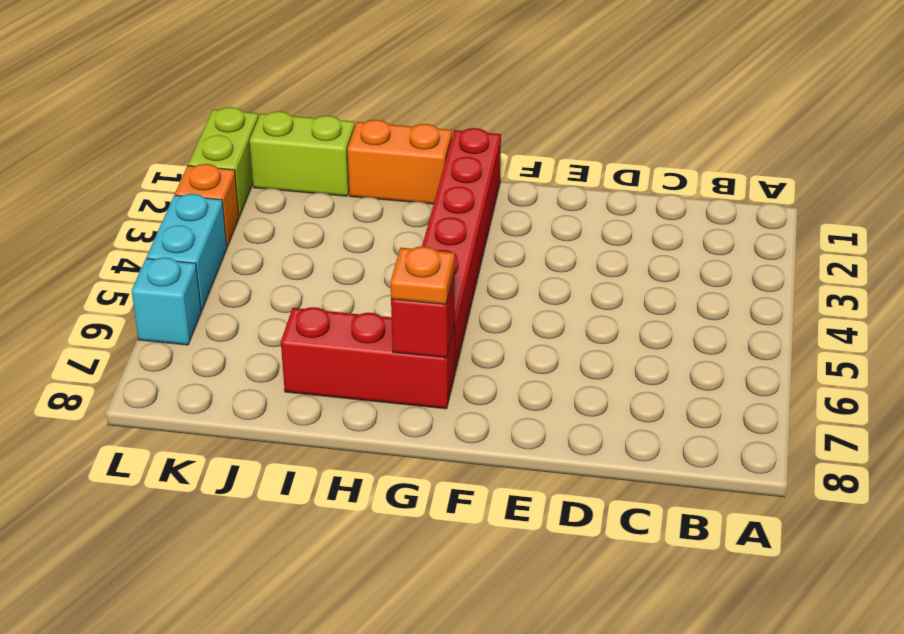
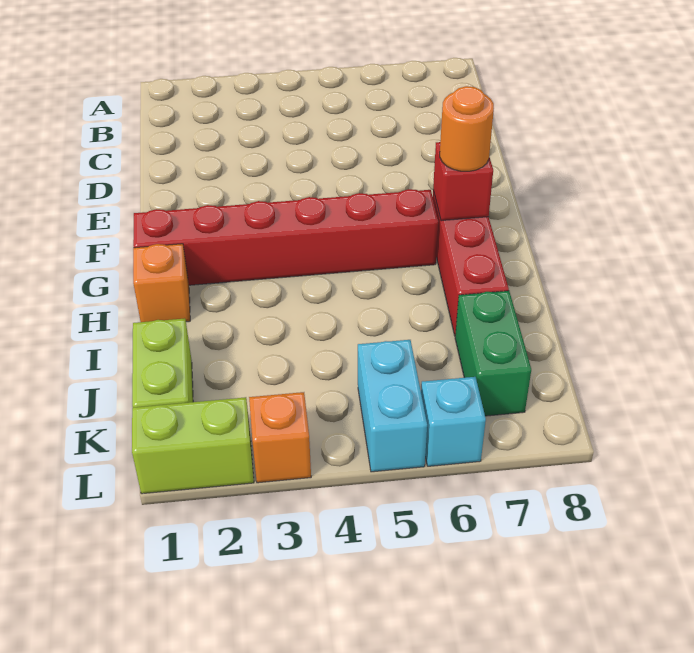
orange plate G7 level 3 -> orange round brick G7 level 3
orange brick H1:I1 level 1 -> orange brick H1 level 1
none -> green brick J7:K7 level 1
cyan brick L4:L5 level 1 -> cyan brick K5:L5 level 1

